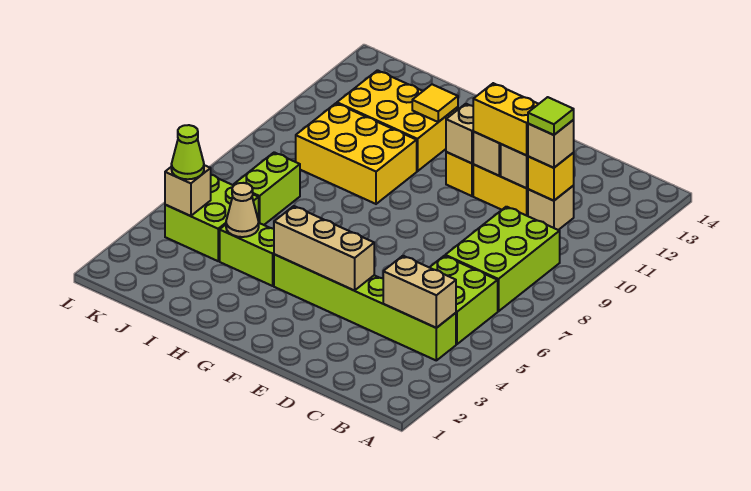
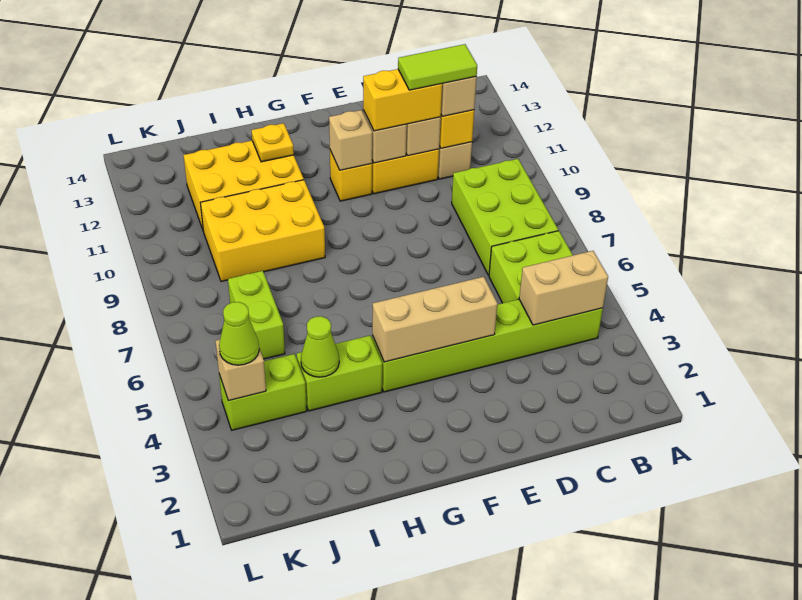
lime tile C11 level 4 -> lime tile C11:D11 level 4
yellow tile H12 level 2 -> yellow plate H12 level 2
tan cone I4 level 2 -> lime cone I4 level 2
lime brick J4:K5 level 1 -> lime brick J4:K4 level 1

